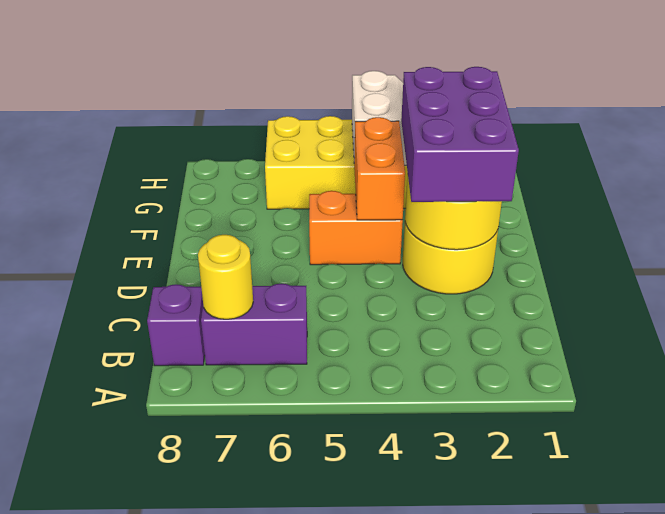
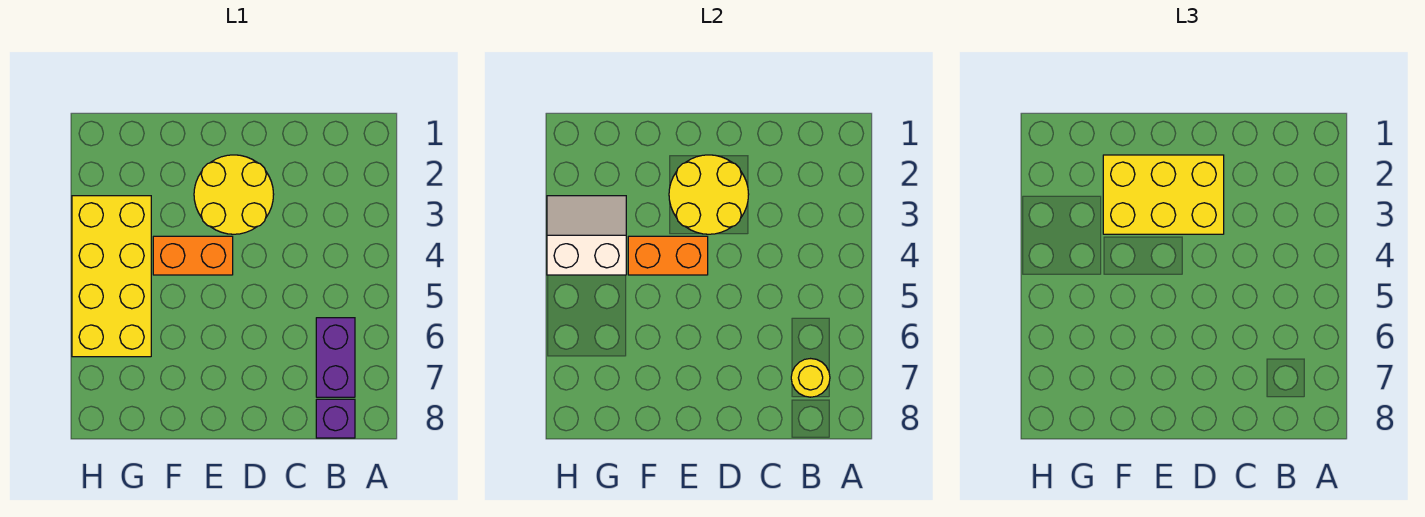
purple brick D2:F3 level 3 -> yellow brick D2:F3 level 3
orange brick E4:E5 level 1 -> orange brick E4:F4 level 1

